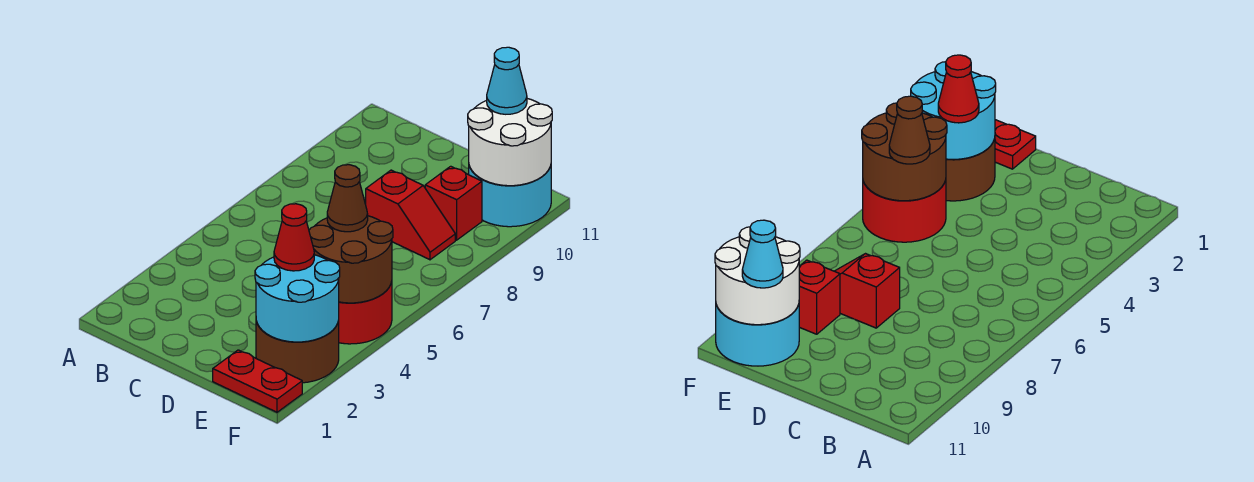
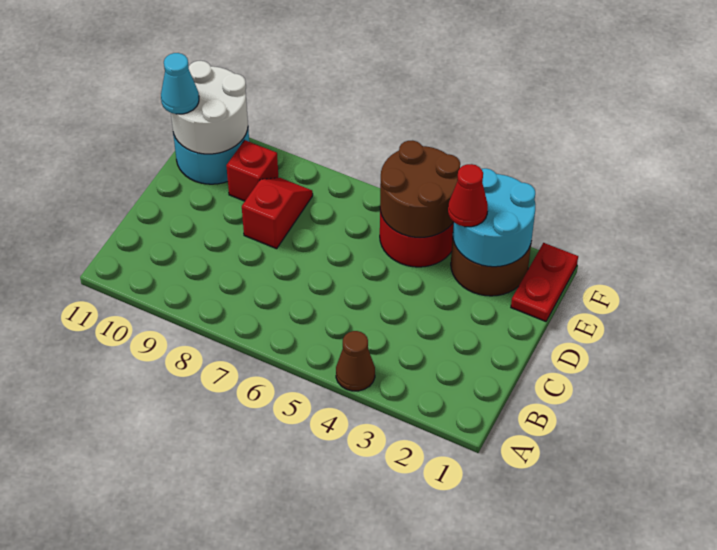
brown cone E5 level 3 -> brown cone A4 level 1

